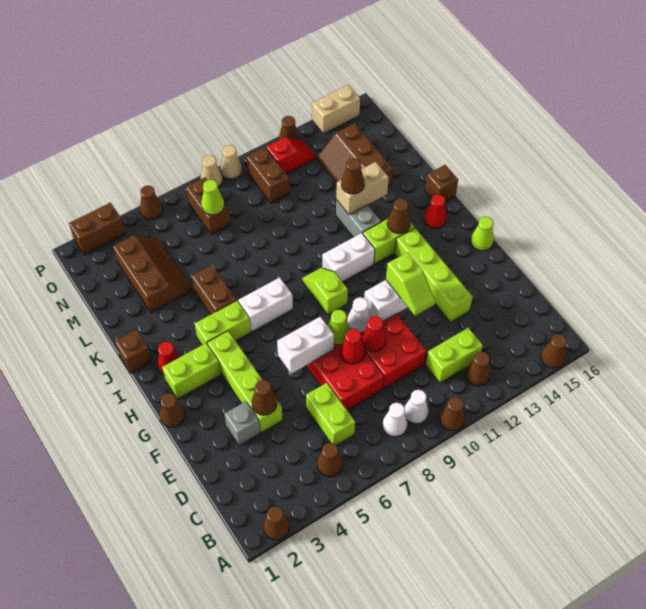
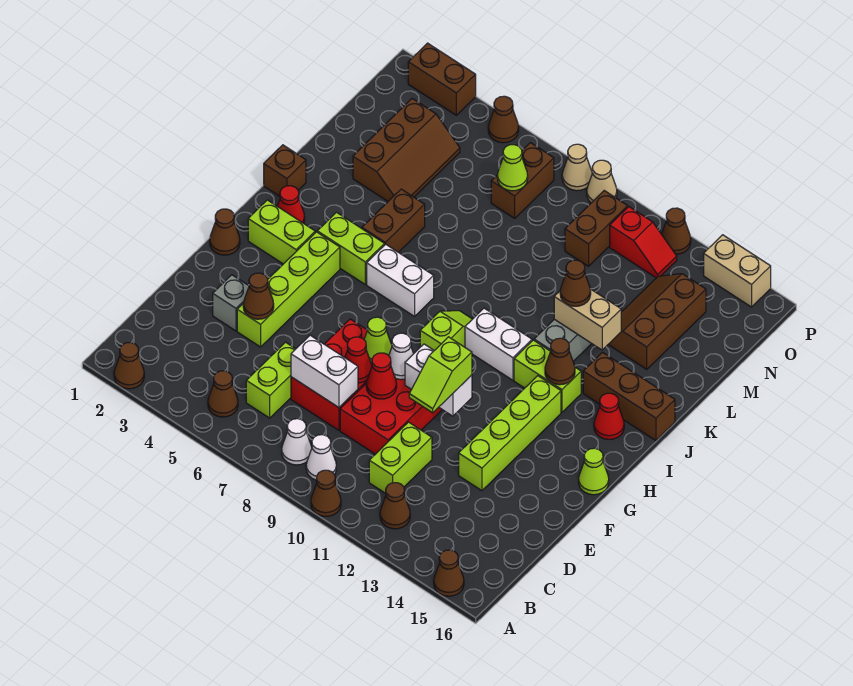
lime brick C11:C12 level 1 -> lime brick C11:D11 level 1
white brick F6:F7 level 2 -> white brick D7:D8 level 2
brown brick J16 level 1 -> brown brick J14:J16 level 1

